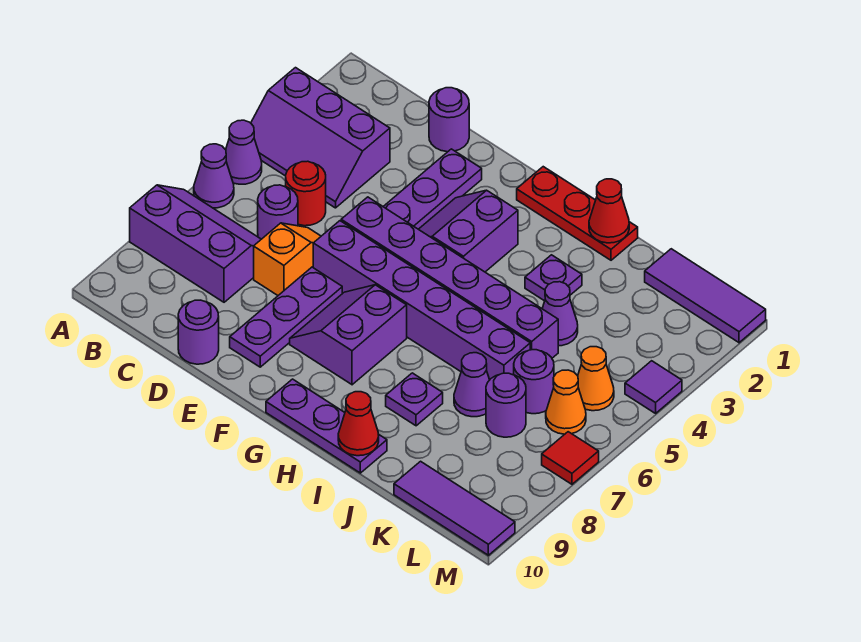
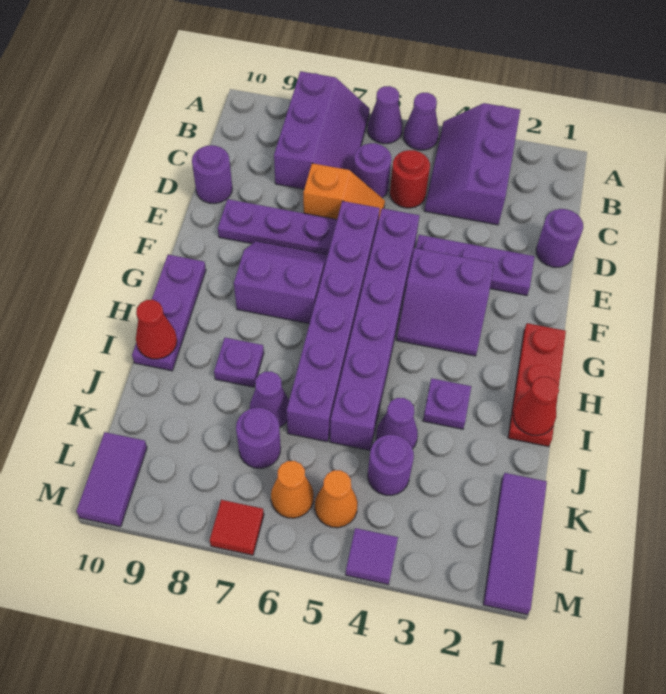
purple slope F3:G4 level 1 top G -> purple slope F3:G4 level 1 top F
purple round brick K6 level 1 -> purple round brick K4 level 1
purple tile K10:M10 level 1 -> purple tile L10:M10 level 1

